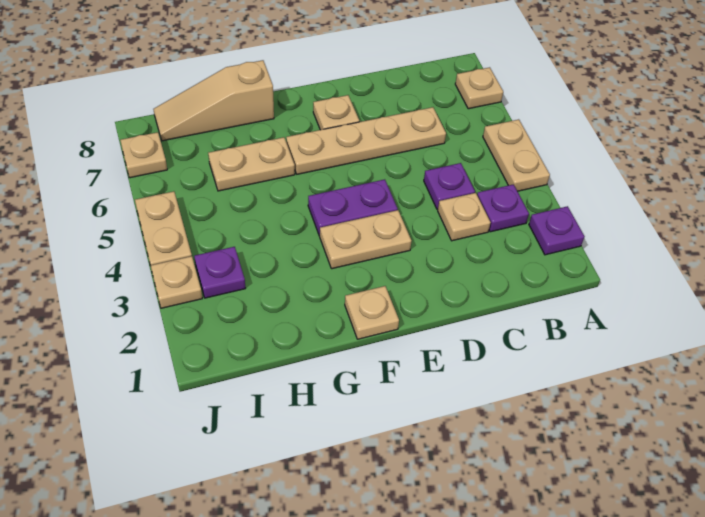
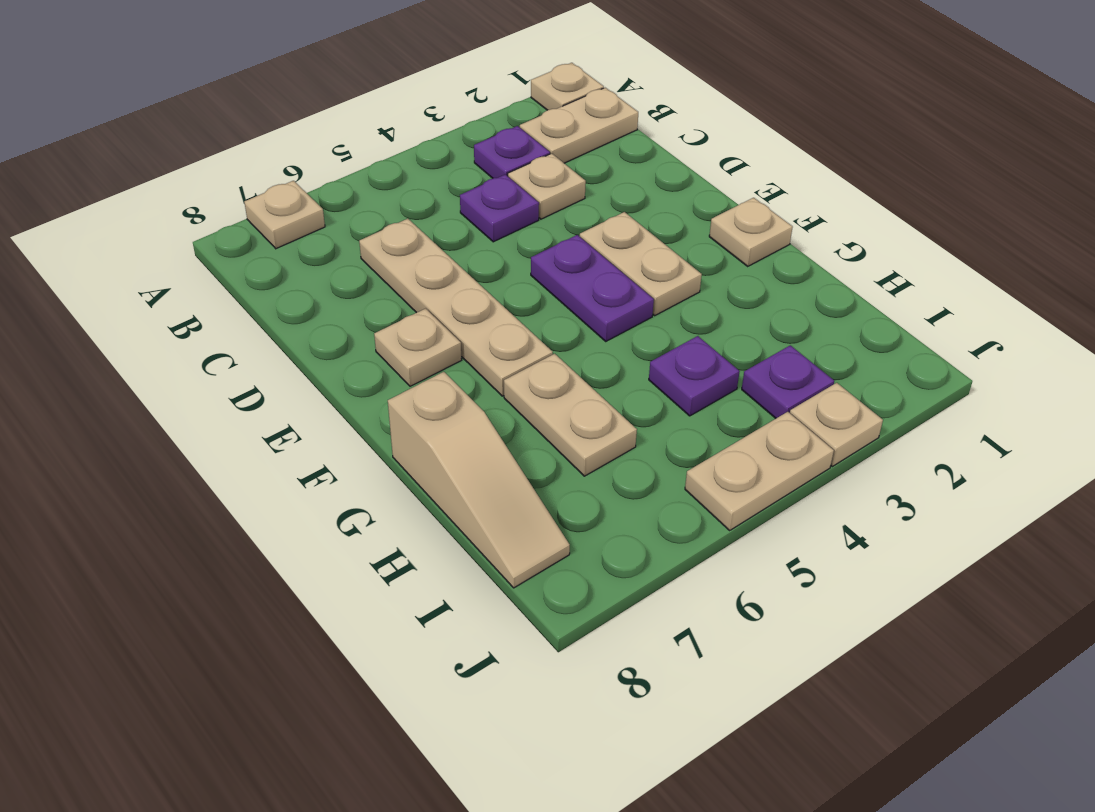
purple plate A2 level 1 -> purple plate H4 level 1
tan plate A4:A5 level 1 -> tan plate B1:B2 level 1
tan plate J7 level 1 -> tan plate A1 level 1

